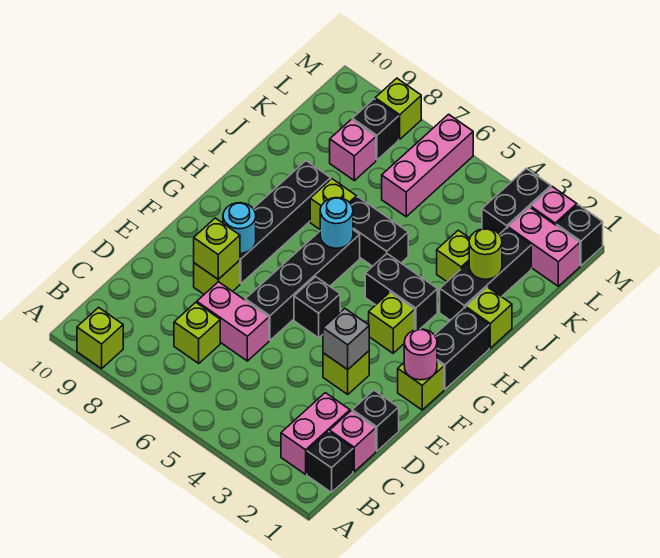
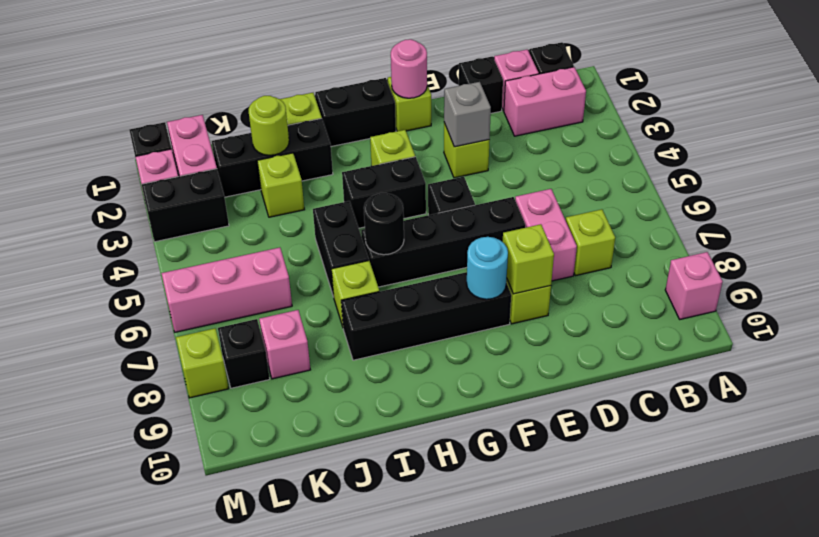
lime brick A9 level 1 -> pink brick A9 level 1
black brick H3:H4 level 1 -> black brick G4:H4 level 1
cyan round brick H6 level 2 -> black round brick H6 level 2

